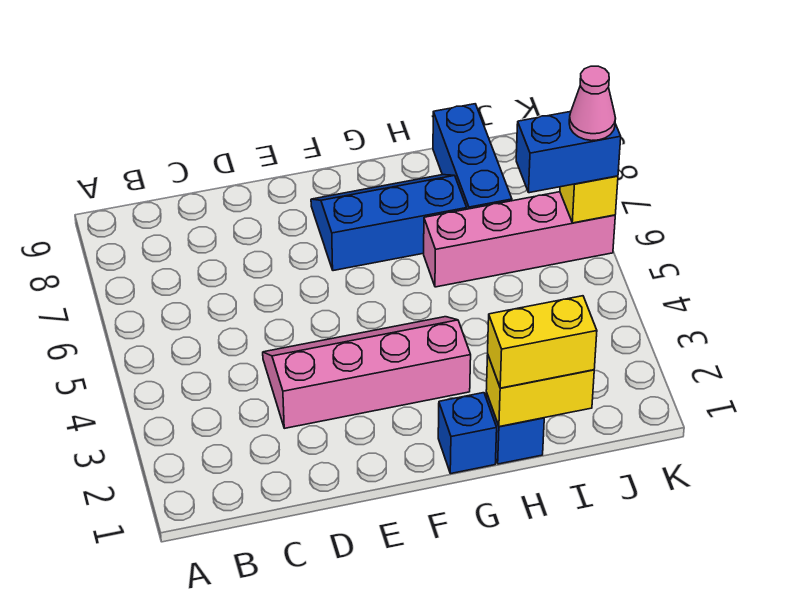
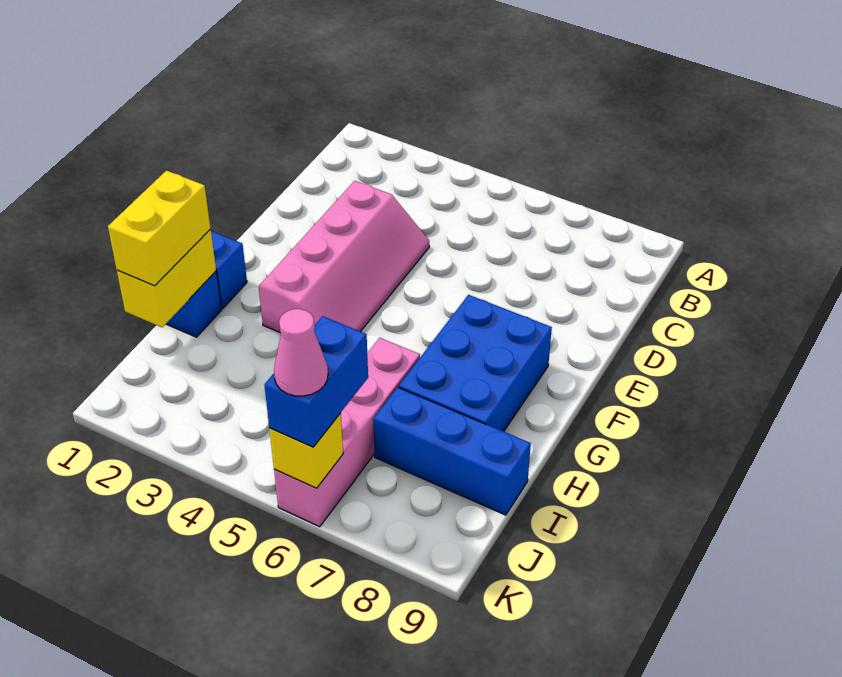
blue slope F7:H8 level 1 top 7 -> blue brick F7:H8 level 1

